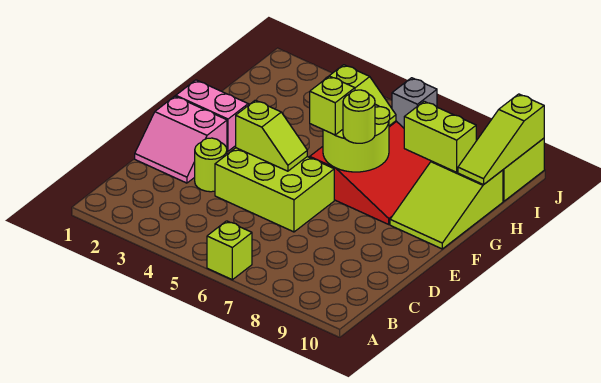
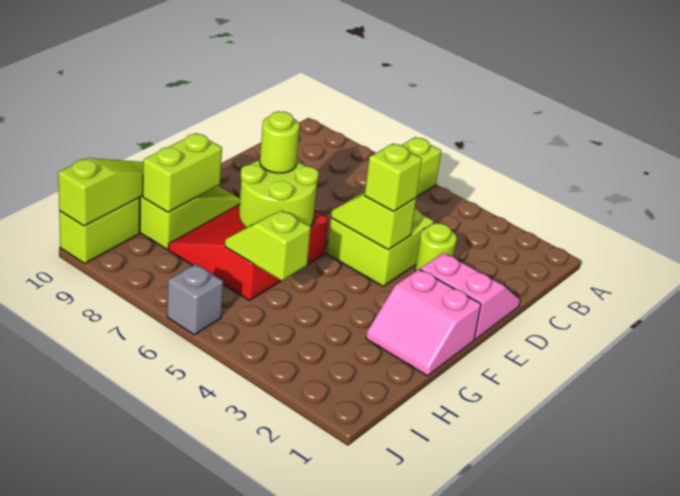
lime brick D4:E6 level 1 -> lime brick D4:E5 level 1
lime brick F6 level 3 -> lime brick E4 level 3
lime brick H8:H9 level 2 -> lime brick G9:H9 level 2

